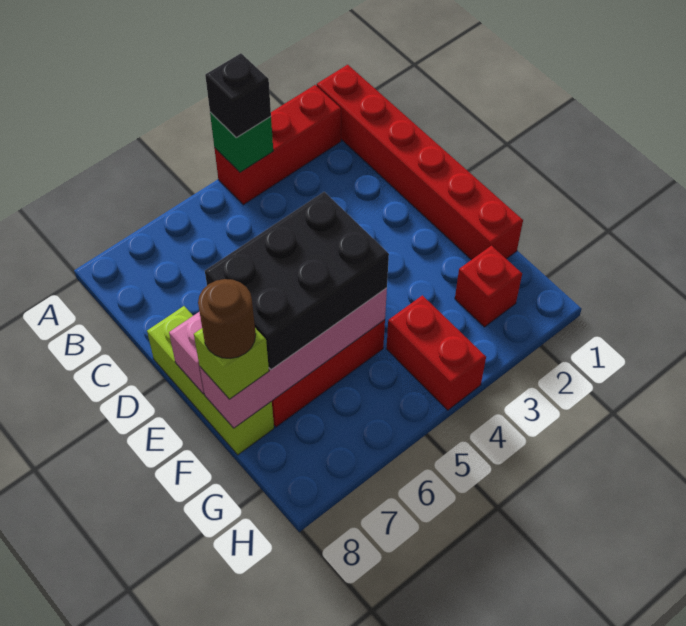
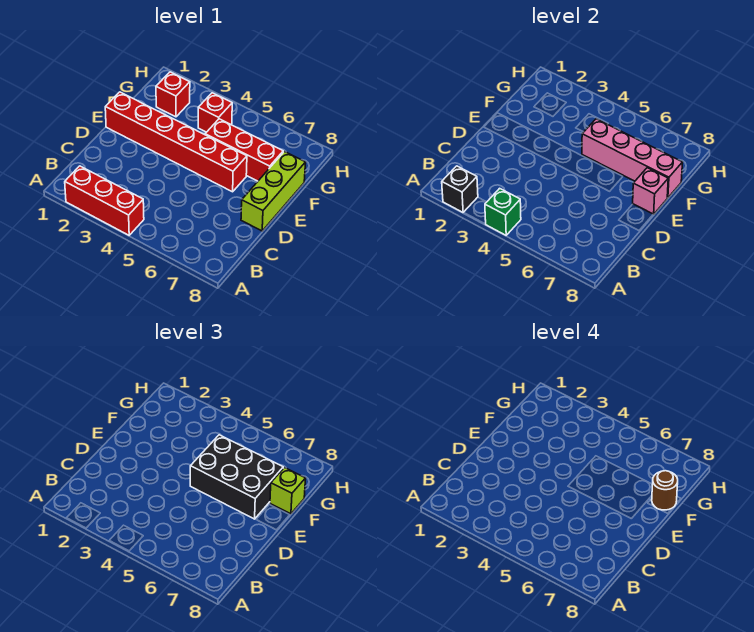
red brick A1:F1 level 1 -> red brick E1:E6 level 1
black brick A4 level 3 -> black brick A2 level 2
red brick G4:H4 level 1 -> red brick G4 level 1

